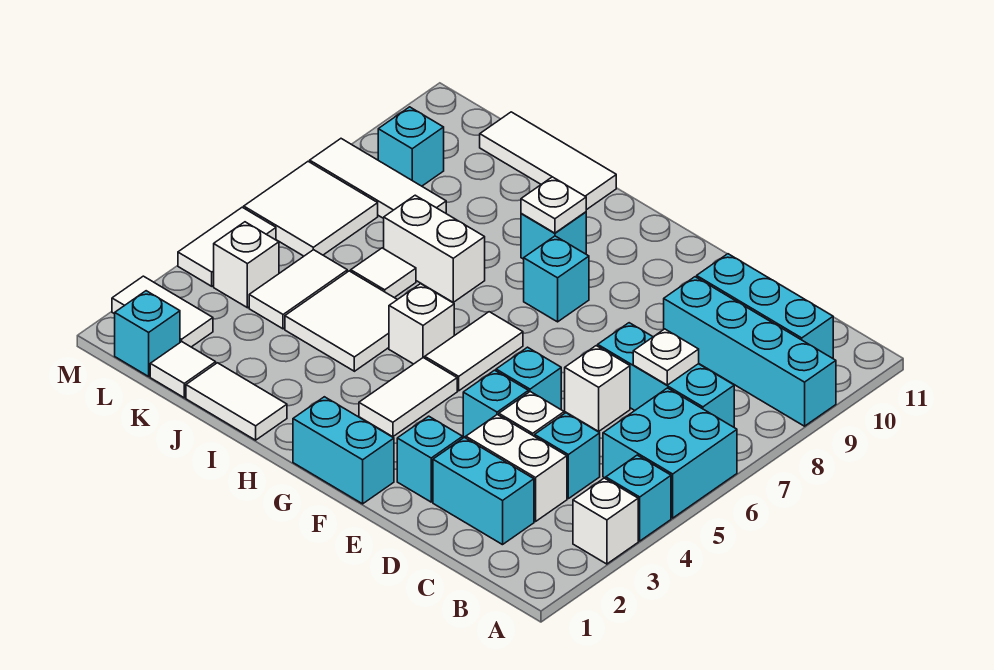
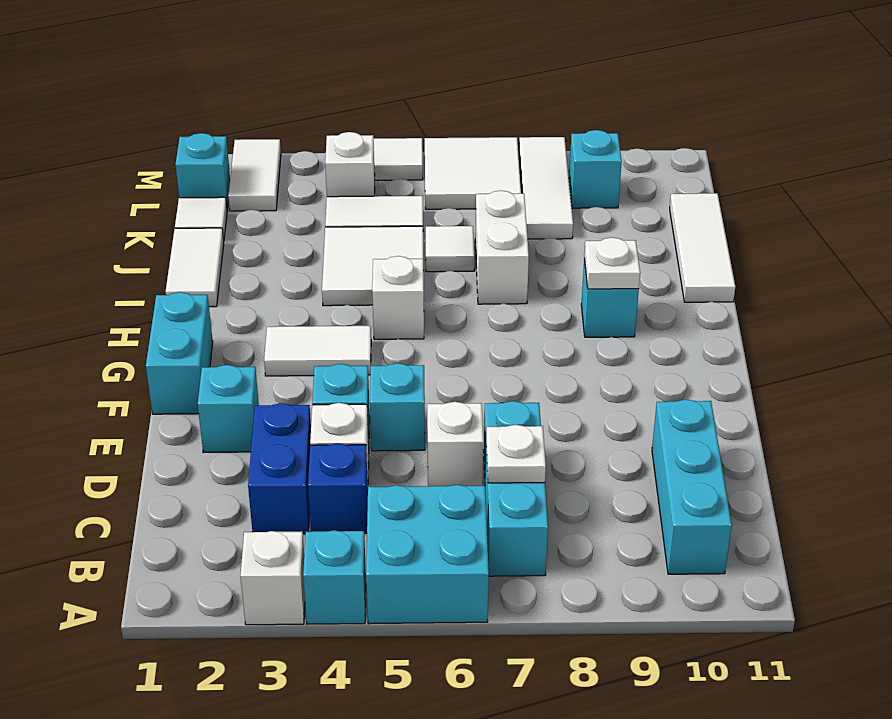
cyan brick A9:D9 level 1 -> none
cyan brick C2:D2 level 1 -> none
white brick C3:D3 level 1 -> blue brick C3:D3 level 1
cyan brick C4 level 1 -> blue brick C4 level 1
white tile G5:G6 level 1 -> none
cyan brick G8 level 1 -> none

